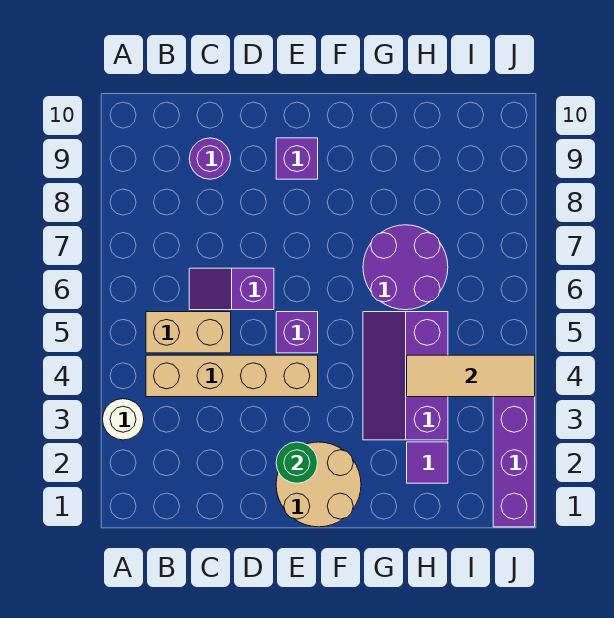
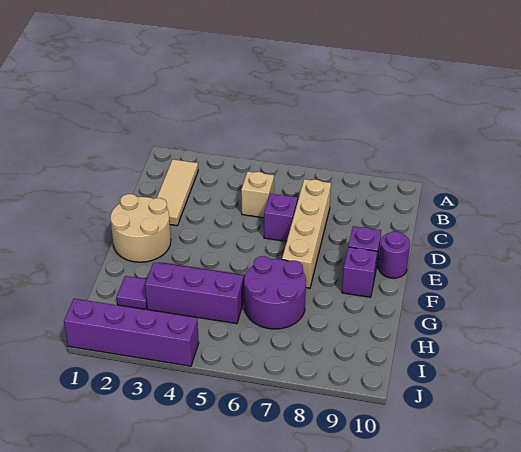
white round brick A3 level 1 -> none
tan brick B4:E4 level 1 -> tan brick C7:F7 level 1
tan brick B5:C5 level 1 -> tan brick C5 level 1
purple round brick C9 level 1 -> purple round brick E10 level 1
green round brick E2 level 2 -> none
purple brick E5 level 1 -> purple brick F9 level 1
tan tile H4:J4 level 2 -> tan tile B2:D2 level 1

